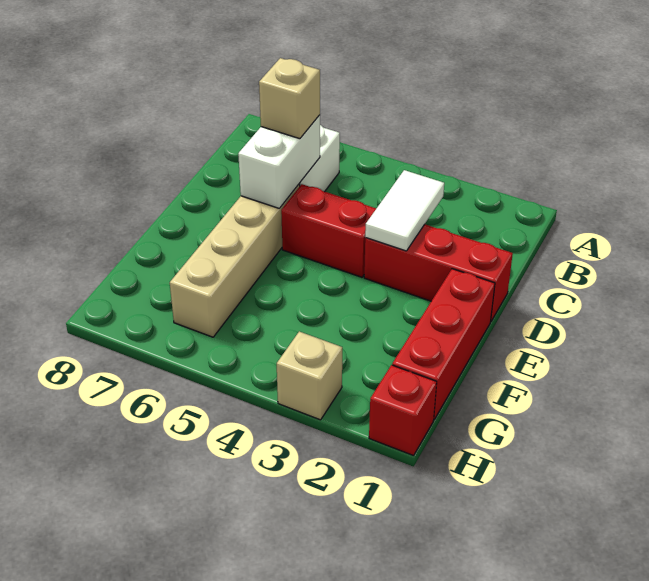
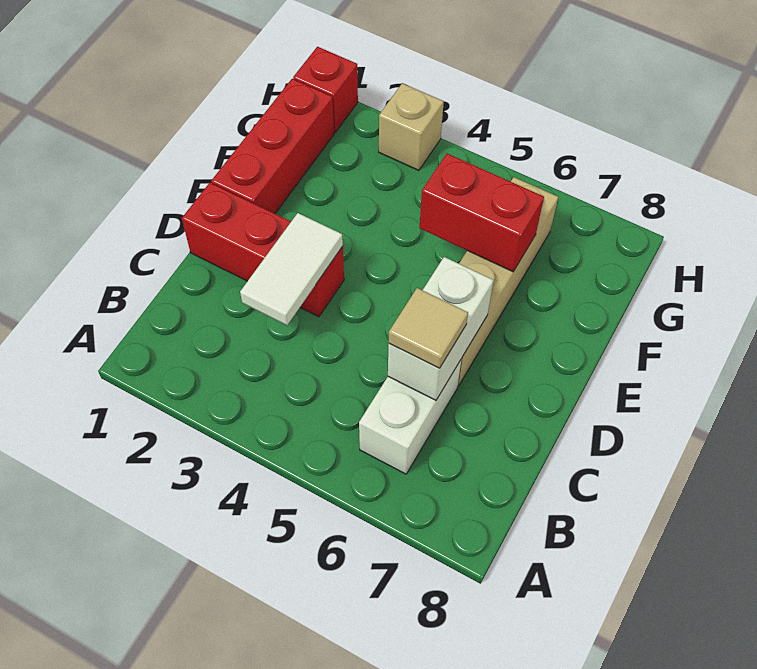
tan brick C6 level 3 -> tan tile C6 level 3
red brick D4:D5 level 1 -> red brick F5:F6 level 2

